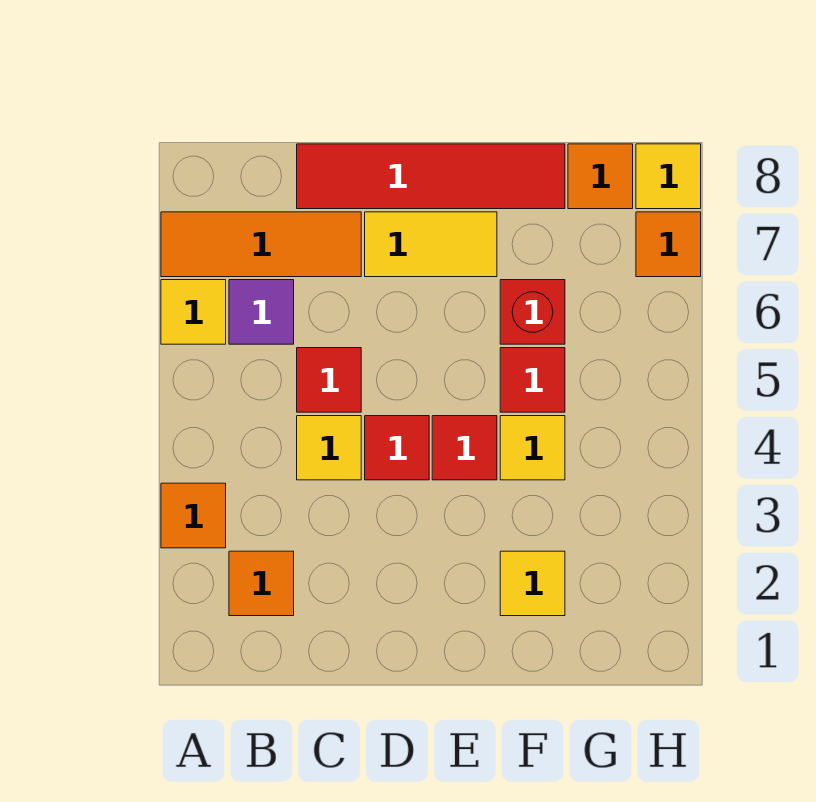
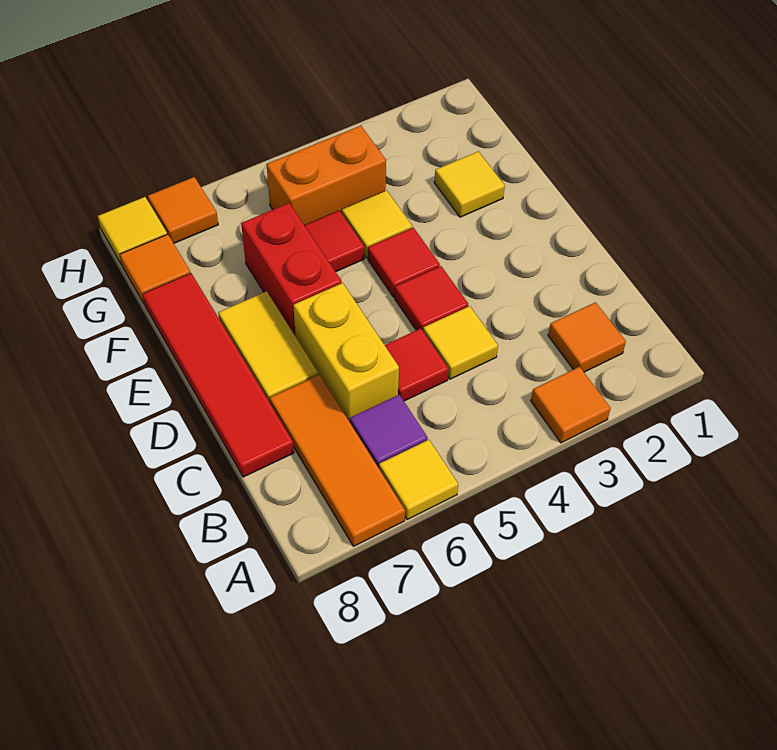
none -> yellow brick C6:D6 level 1
red brick F6 level 1 -> red brick E6:F6 level 1
none -> orange brick G4:G5 level 1

